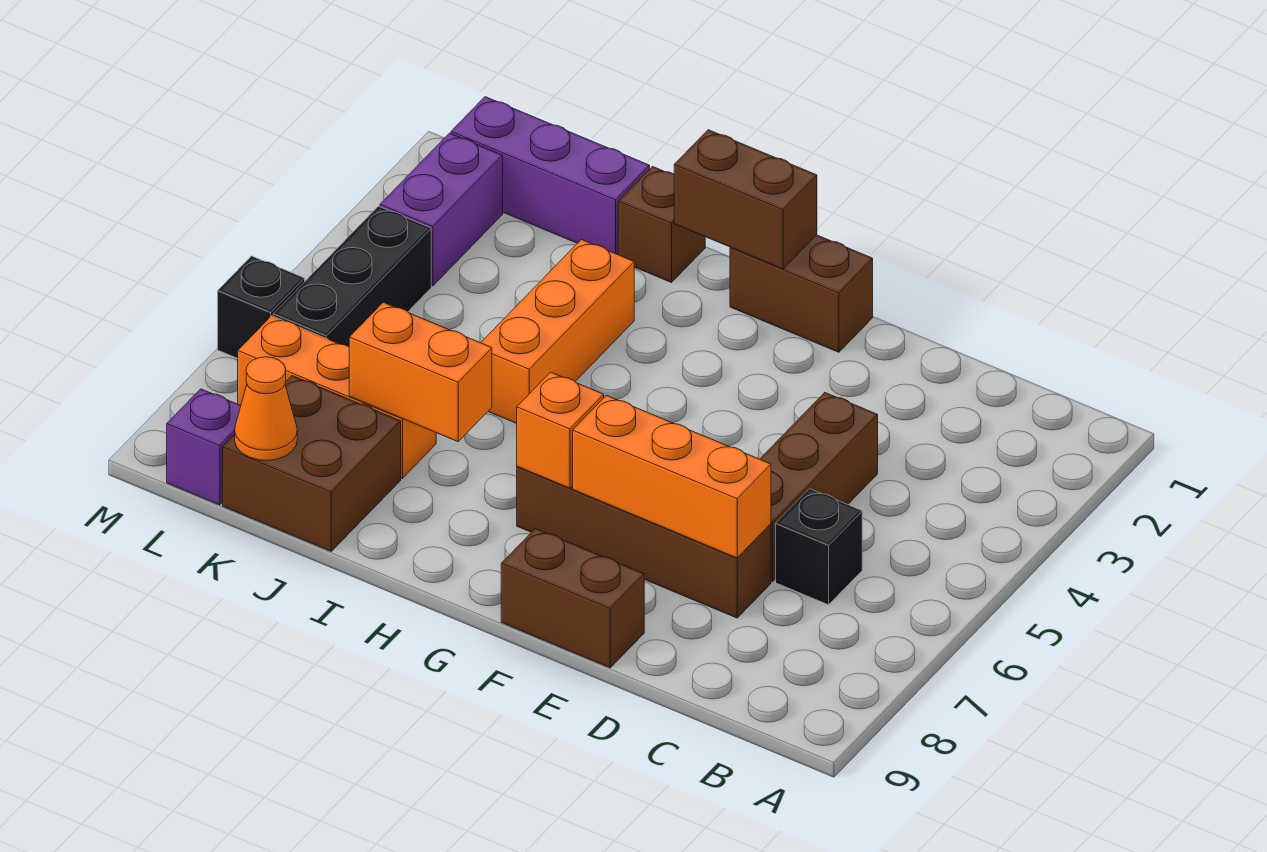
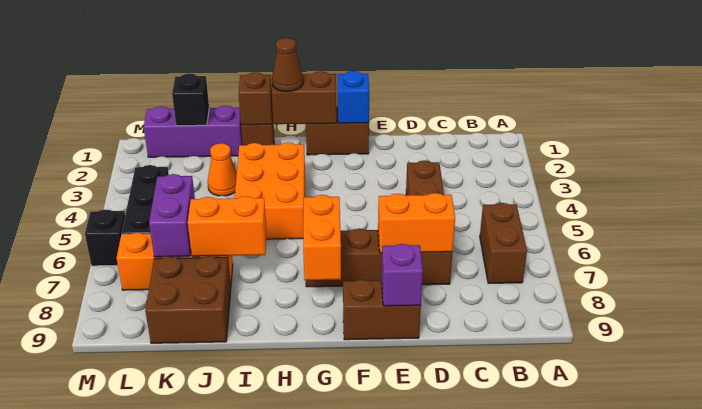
none -> brown brick B6:B7 level 1
black brick C6 level 1 -> black brick K1 level 2
orange brick D7:F7 level 2 -> orange brick D7:E7 level 2
none -> blue brick F1 level 2
orange brick G7 level 2 -> orange brick G7:G8 level 2
none -> brown cone H1 level 3
none -> brown brick I1 level 2
orange brick I3:I5 level 1 -> orange brick H3:I5 level 1
orange cone K9 level 2 -> orange cone J3 level 1
purple brick L2:L3 level 1 -> purple brick K6:K7 level 2
purple brick L9 level 1 -> purple brick E9 level 2

